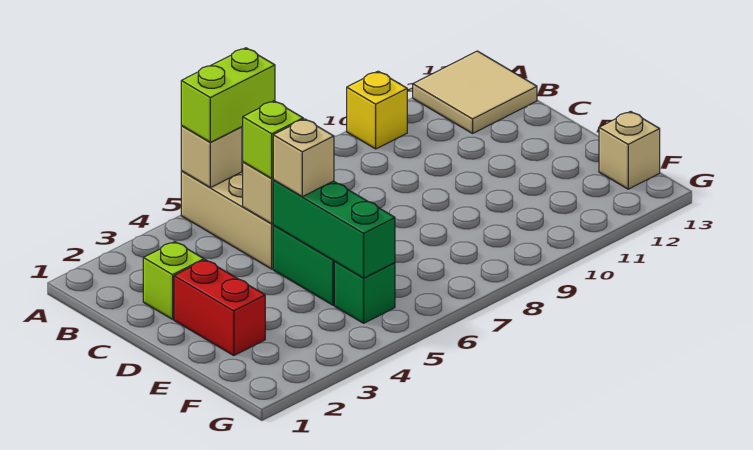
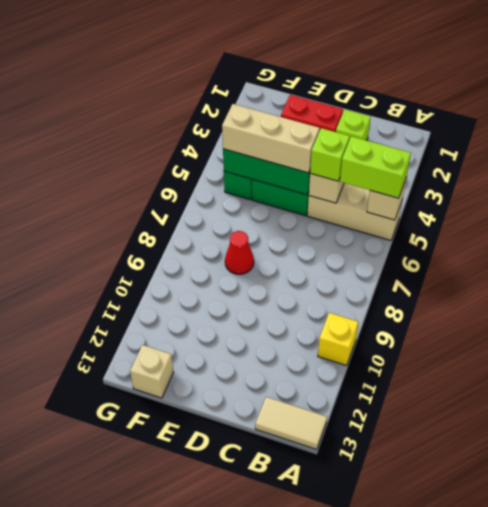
lime brick A5:A6 level 3 -> lime brick A5:B5 level 3
tan tile A12:B13 level 1 -> tan tile A13:B13 level 1
tan brick D5 level 3 -> tan brick D5:F5 level 3
none -> red cone E8 level 1

